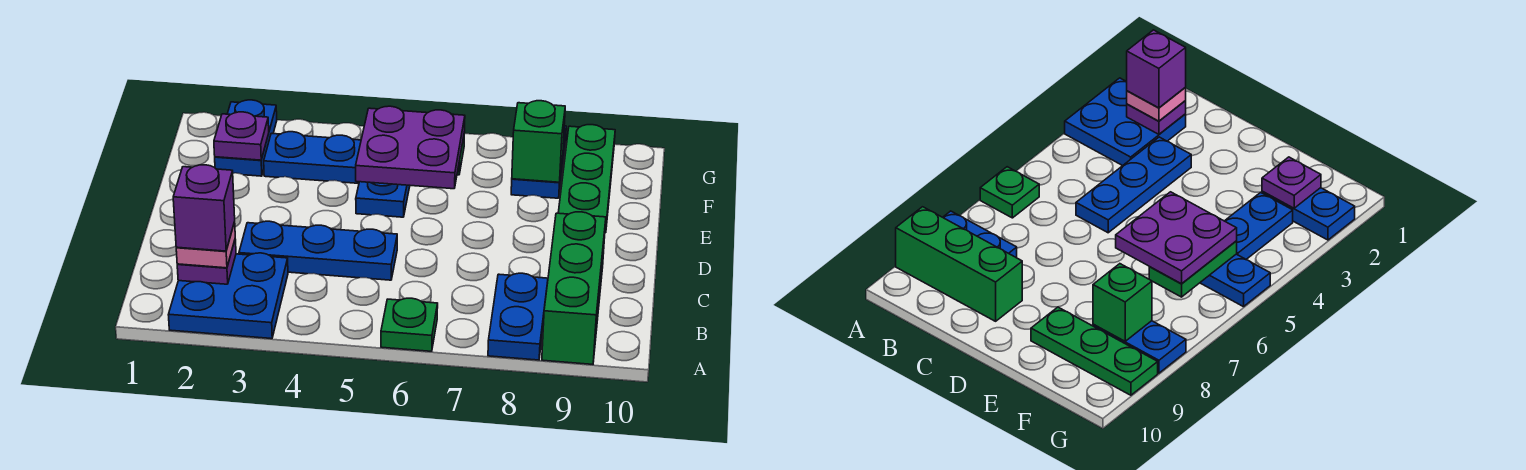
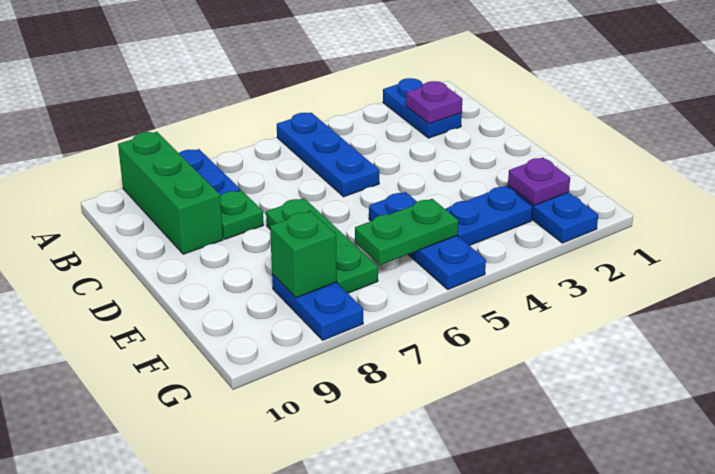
blue plate A2:B3 level 1 -> blue plate A2:B2 level 1
green plate A6 level 1 -> green plate C8 level 1
pink plate B2 level 3 -> none
purple brick B2 level 4 -> none
blue plate C3:C5 level 1 -> blue plate A5:C5 level 1
purple plate E5:F6 level 3 -> none
green plate E9:G9 level 1 -> green plate D7:F7 level 1

